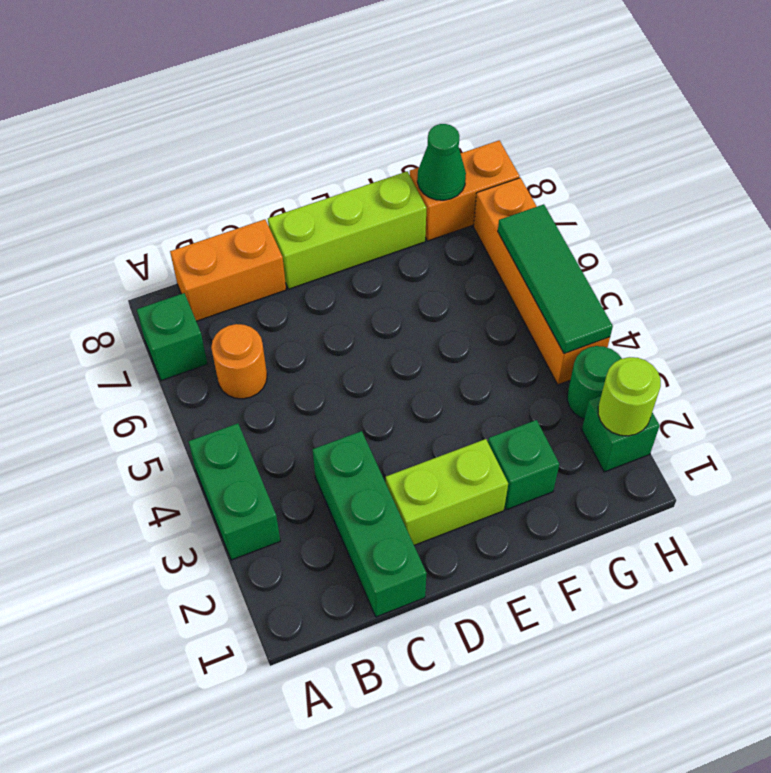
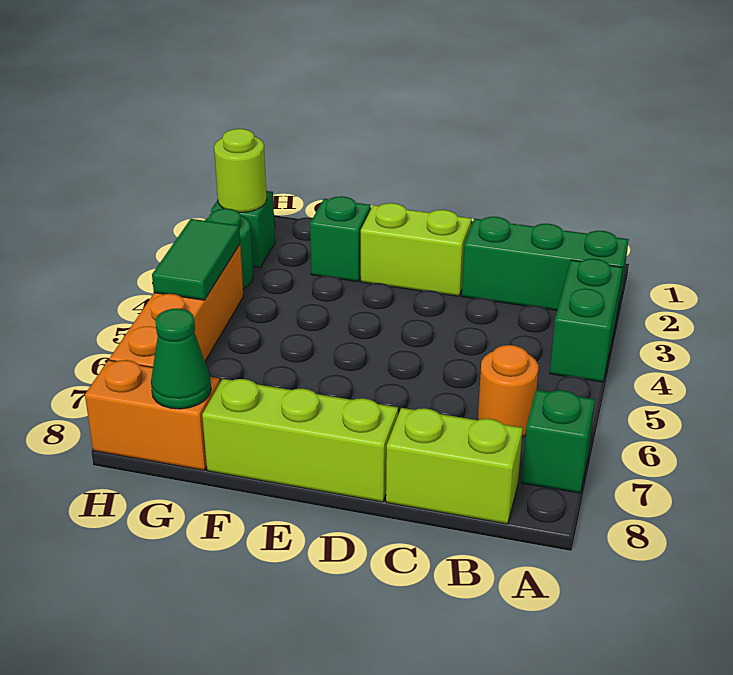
orange brick B8:C8 level 1 -> lime brick B8:C8 level 1
green brick C1:C3 level 1 -> green brick A2:C2 level 1
green tile H4:H6 level 2 -> green tile H4:H5 level 2

